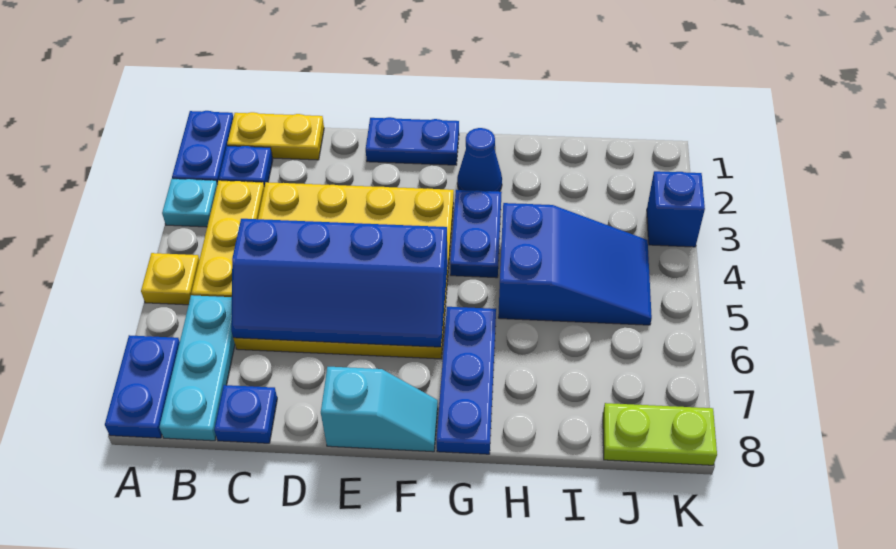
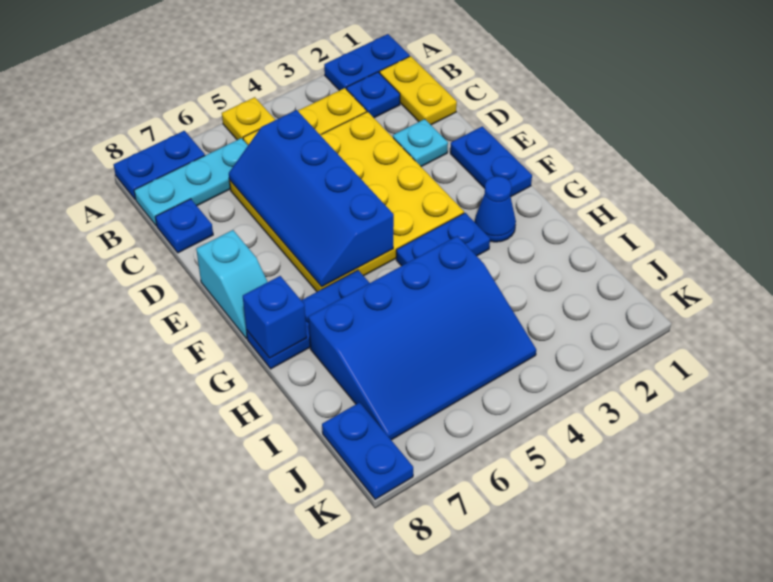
cyan plate A3 level 1 -> cyan plate D2 level 1
blue slope H4:J5 level 1 top H -> blue slope H4:J7 level 1 top H
lime plate J8:K8 level 1 -> blue plate J8:K8 level 1
blue brick K3 level 1 -> blue brick G8 level 2

